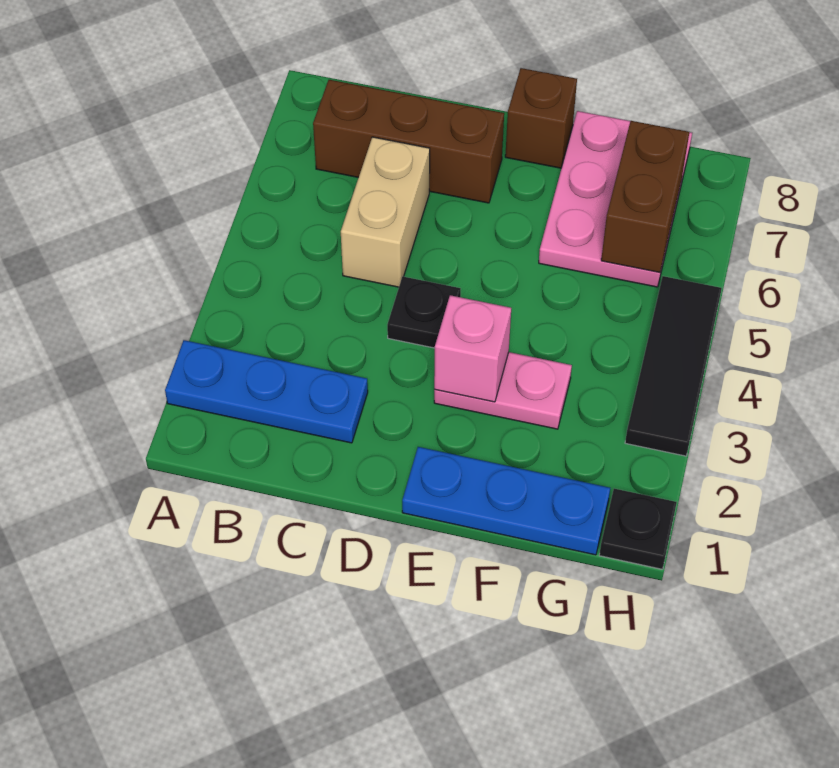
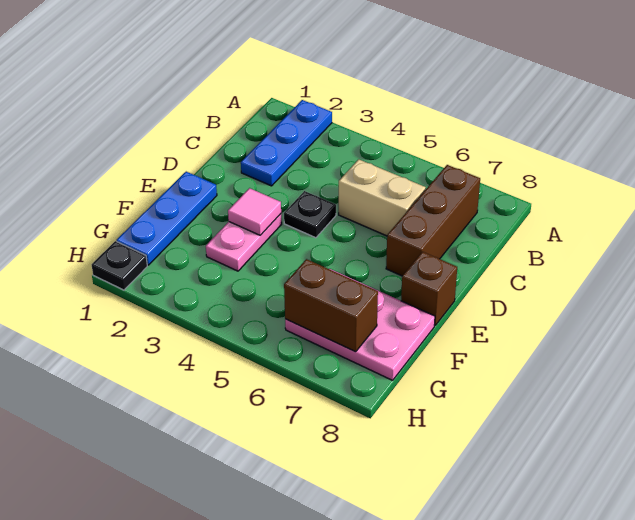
pink brick E3 level 2 -> pink tile E3 level 2
black tile H3:H5 level 1 -> none

